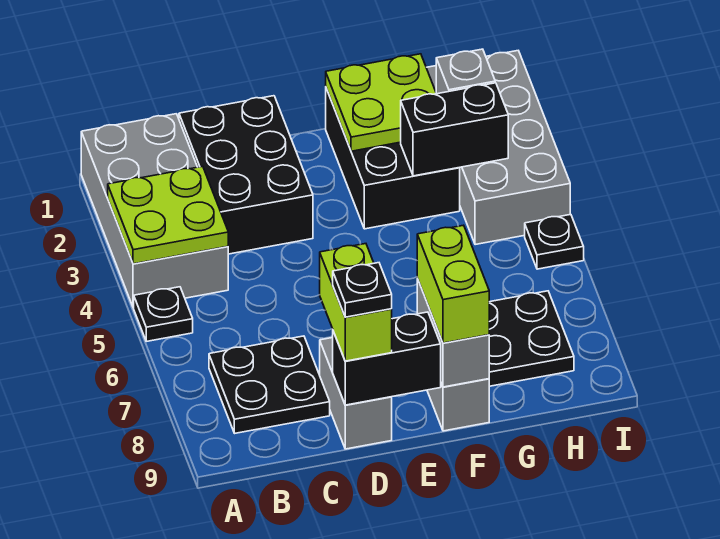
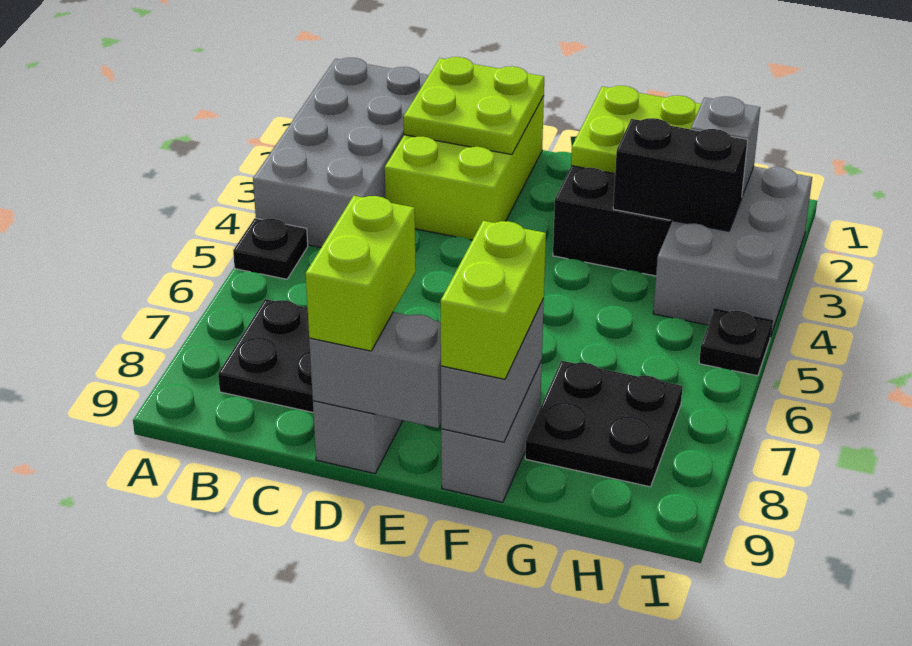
lime plate A3:B4 level 2 -> lime plate C1:D2 level 2
black brick C1:D3 level 1 -> lime brick C1:D3 level 1
black brick D9:E9 level 2 -> grey brick D9:E9 level 2
black plate D9 level 4 -> none
grey brick H1:I4 level 1 -> grey brick H2:I4 level 1

